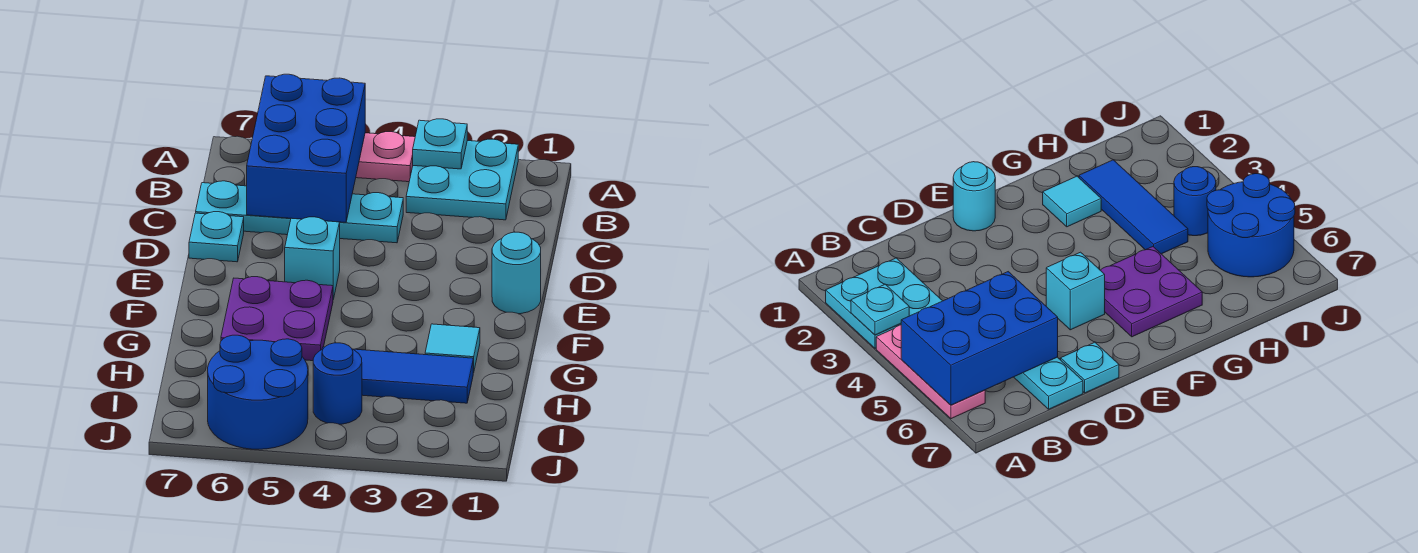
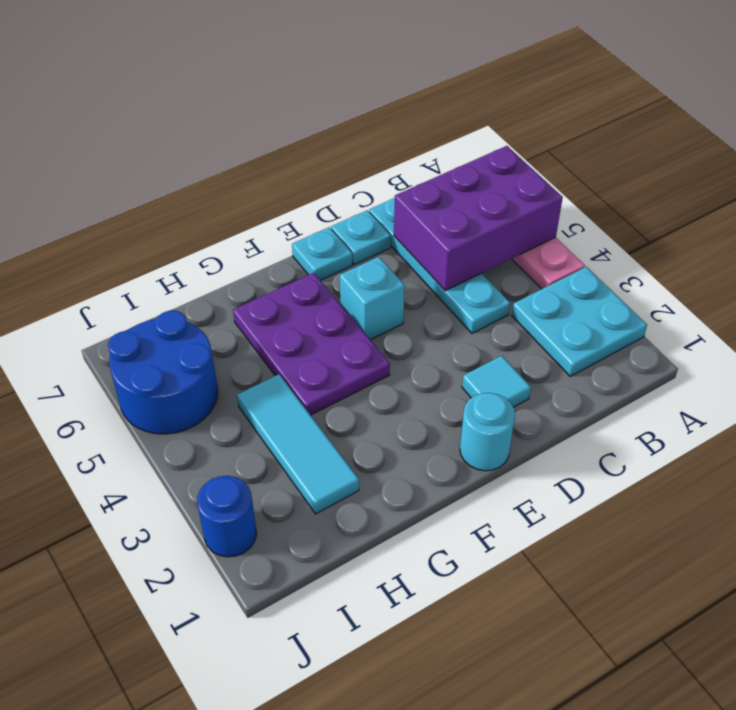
cyan plate A3 level 2 -> cyan plate E7 level 1
blue brick A5:C6 level 2 -> purple brick A5:C6 level 2
purple plate F5:G6 level 1 -> purple plate F4:G6 level 1
cyan tile G2 level 1 -> cyan tile D2 level 1
blue tile H2:H4 level 1 -> cyan tile H2:H4 level 1
blue round brick I4 level 1 -> blue round brick J2 level 1

